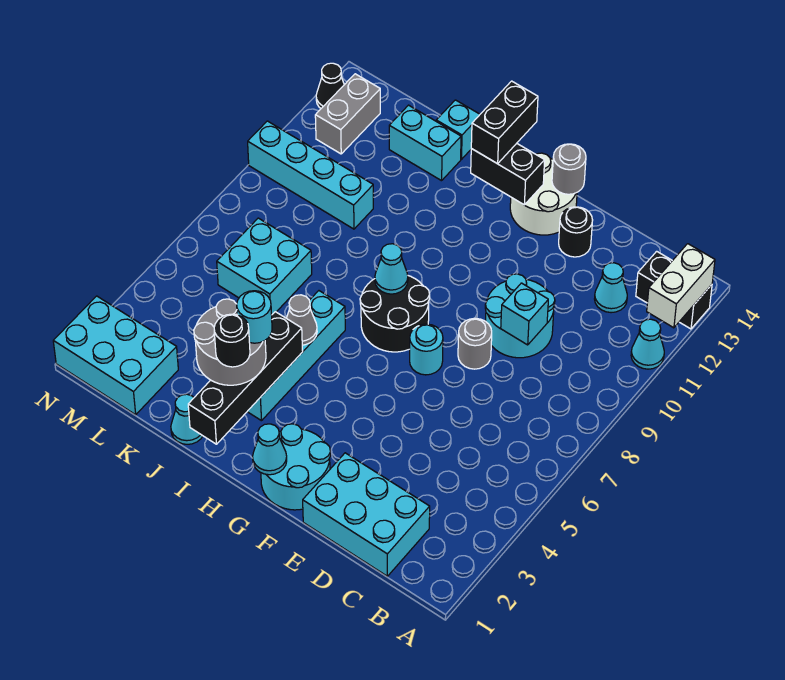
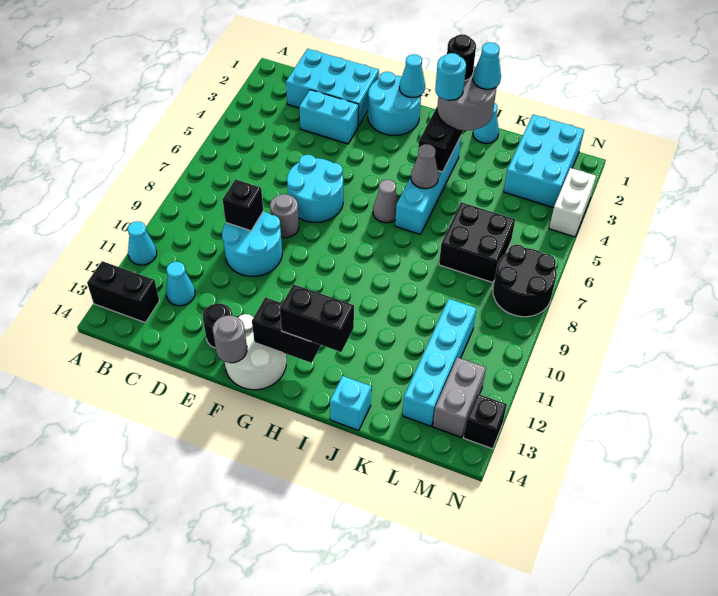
white brick A12:A13 level 2 -> white brick N3:N4 level 1
cyan brick D9 level 2 -> black brick D9 level 2
cyan round brick F7 level 1 -> cyan round brick E6:F7 level 1
black round brick G7:H8 level 1 -> black round brick M7:N8 level 1
none -> grey cone H6 level 1
cyan cone H8 level 2 -> cyan cone J2 level 4
black brick H13:H14 level 3 -> black brick H13:I13 level 3
cyan brick J13:K13 level 1 -> cyan brick D3:E3 level 1
cyan brick K6:L7 level 1 -> black brick K6:L7 level 1
cyan brick K10:N10 level 1 -> cyan brick L10:L13 level 1
cyan brick L1:N2 level 1 -> cyan brick L1:M3 level 1
black cone N13 level 1 -> black brick N13 level 1

